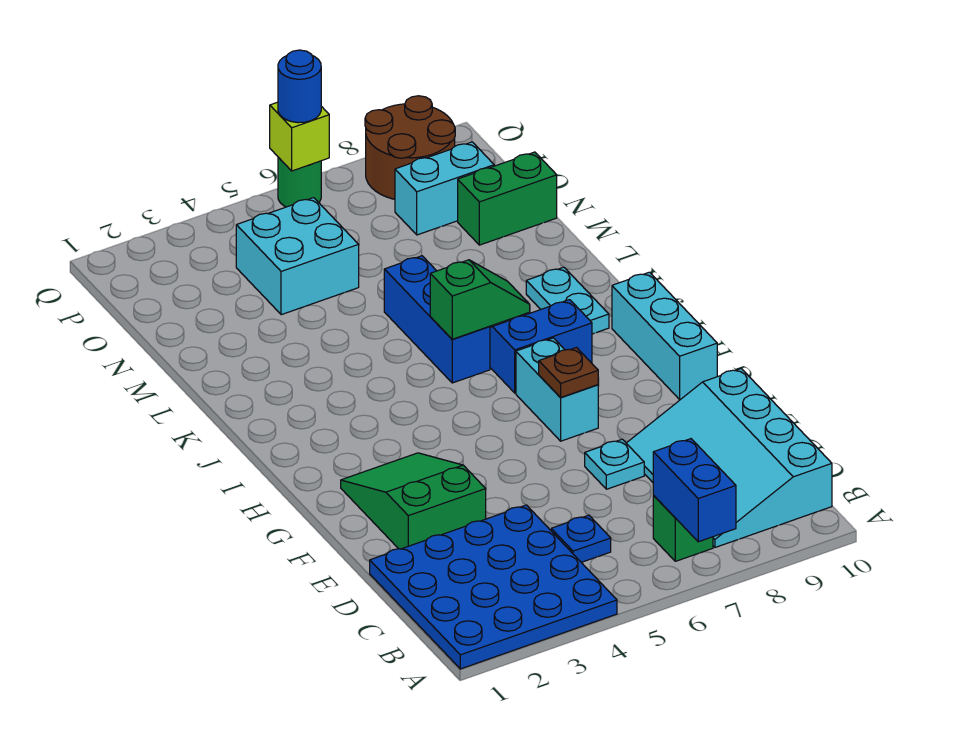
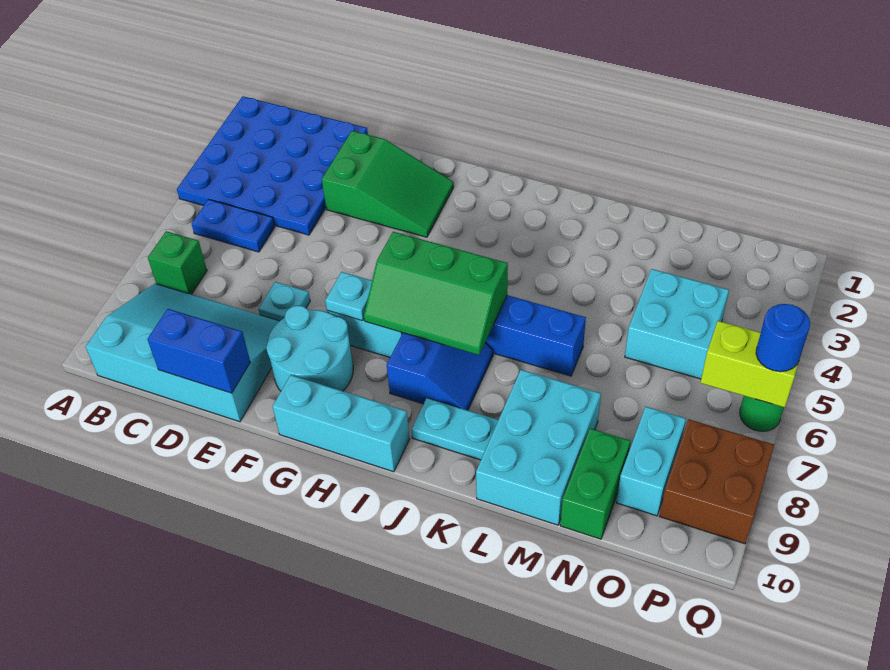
blue brick A7:B7 level 2 -> blue brick D10:E10 level 2
blue plate C5 level 1 -> blue plate B5:C5 level 1
none -> cyan round brick F8:G9 level 1
brown plate G7 level 2 -> cyan plate G7 level 2
green slope J6:J7 level 2 top 6 -> green slope H6:J7 level 2 top 6
none -> cyan brick L8:M10 level 1
brown round brick P8:Q9 level 1 -> brown brick P8:Q9 level 1
lime brick Q6 level 2 -> lime brick P6:Q6 level 2

